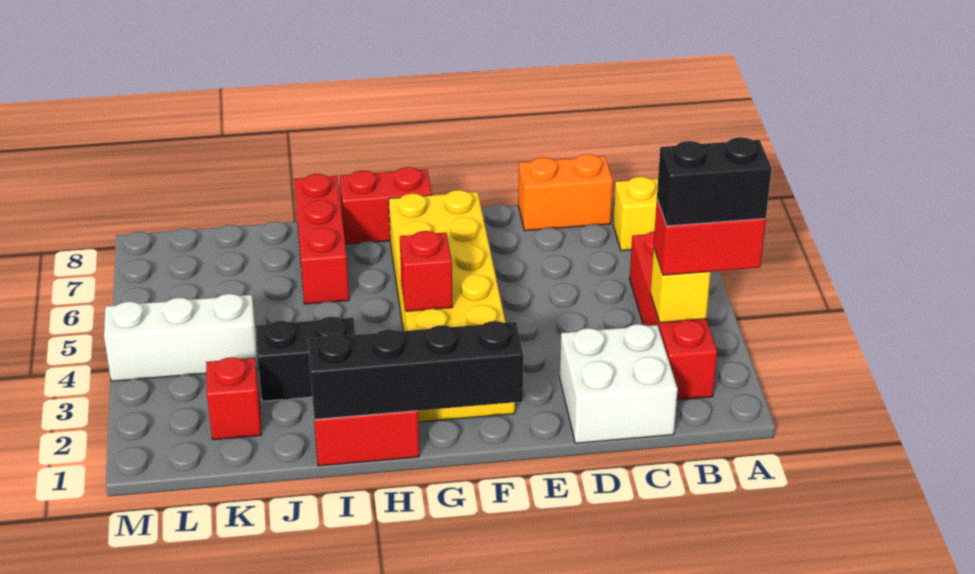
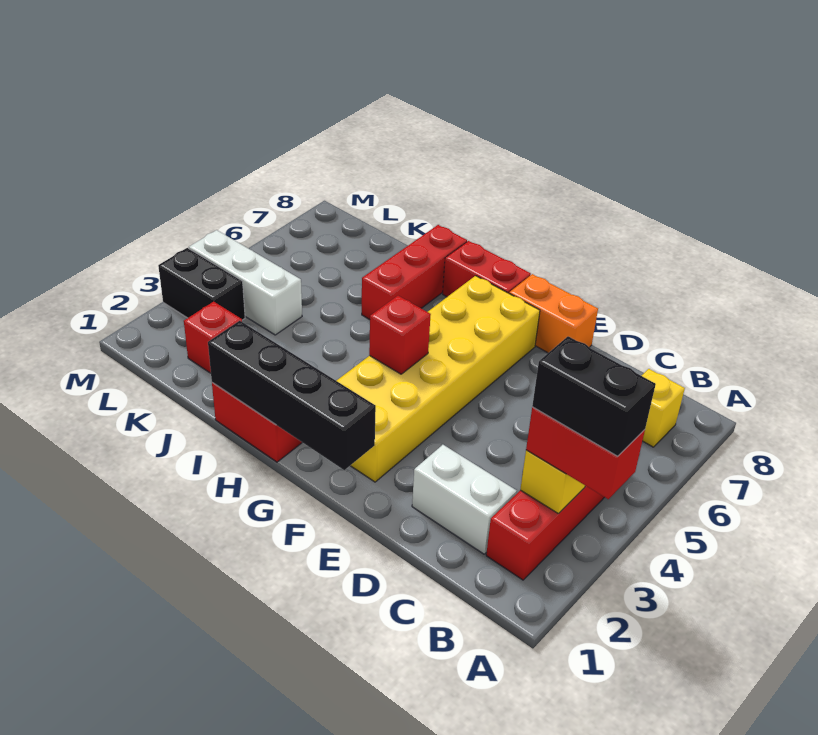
white brick C1:D2 level 1 -> white brick C2:D2 level 1
orange brick C8:D8 level 1 -> orange brick E8:F8 level 1
black brick I3:J3 level 1 -> black brick L3:M3 level 1

